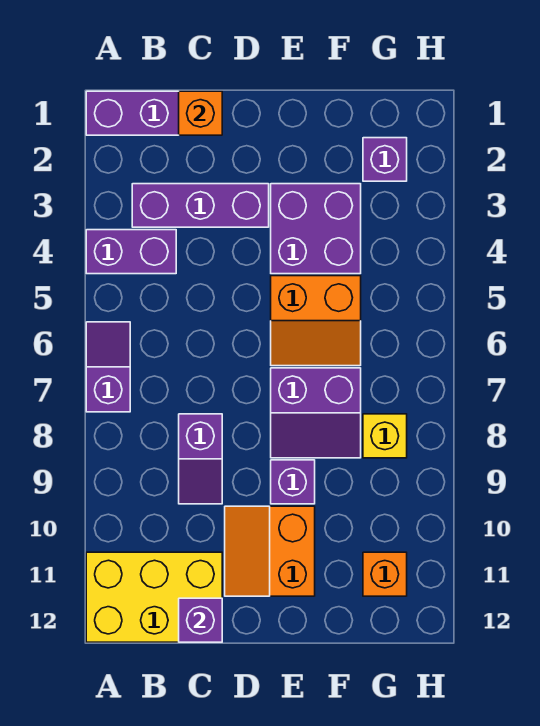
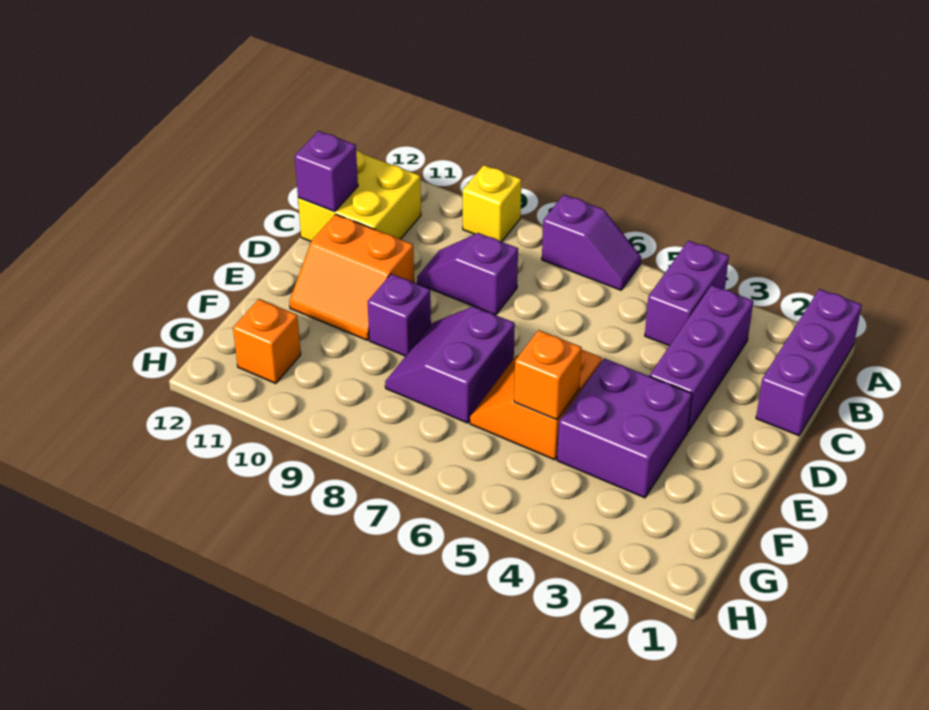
yellow brick A11:C12 level 1 -> yellow brick B11:C12 level 1
orange brick C1 level 2 -> orange brick F5 level 2
orange slope D10:E11 level 1 top E -> orange slope D10:E11 level 1 top D
purple brick G2 level 1 -> none
yellow brick G8 level 1 -> yellow brick A9 level 1

